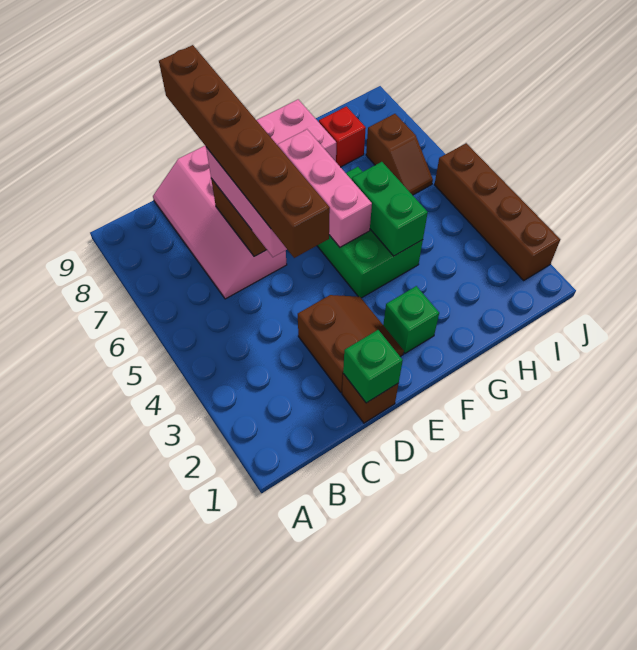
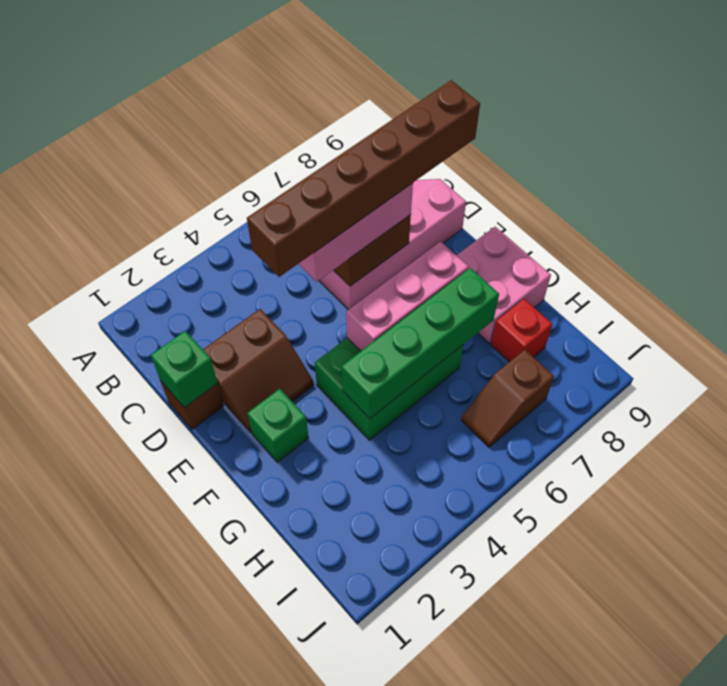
green brick G4:G5 level 2 -> green brick G4:G7 level 2
brown brick J2:J5 level 1 -> none

